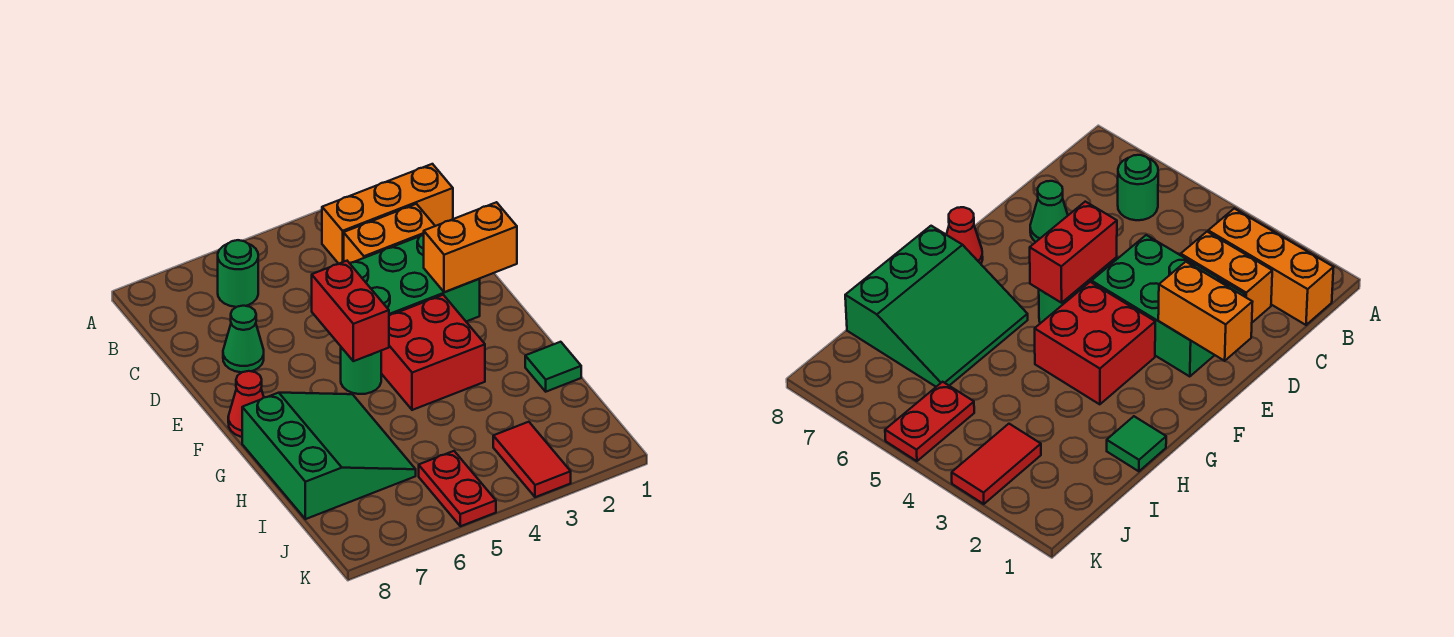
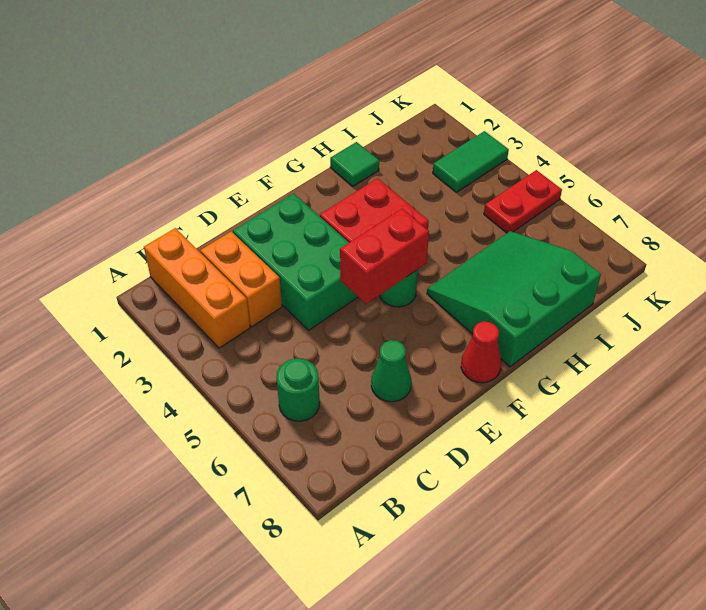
orange brick E1:E2 level 2 -> none
red tile J3:K3 level 1 -> green tile J3:K3 level 1

